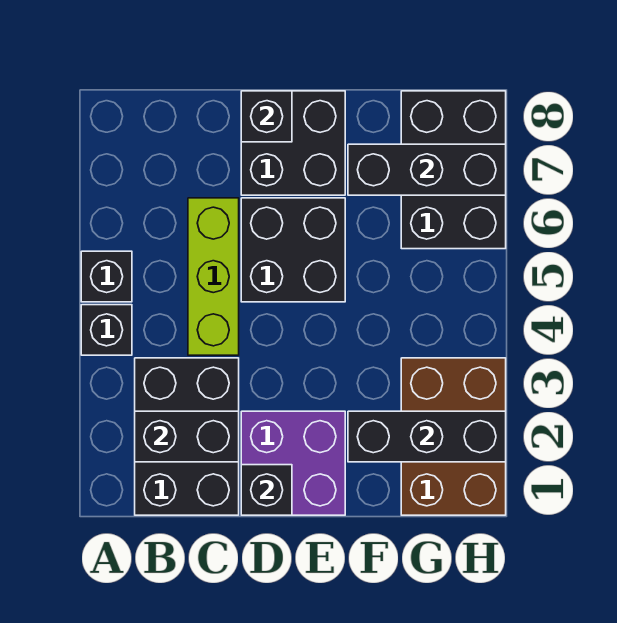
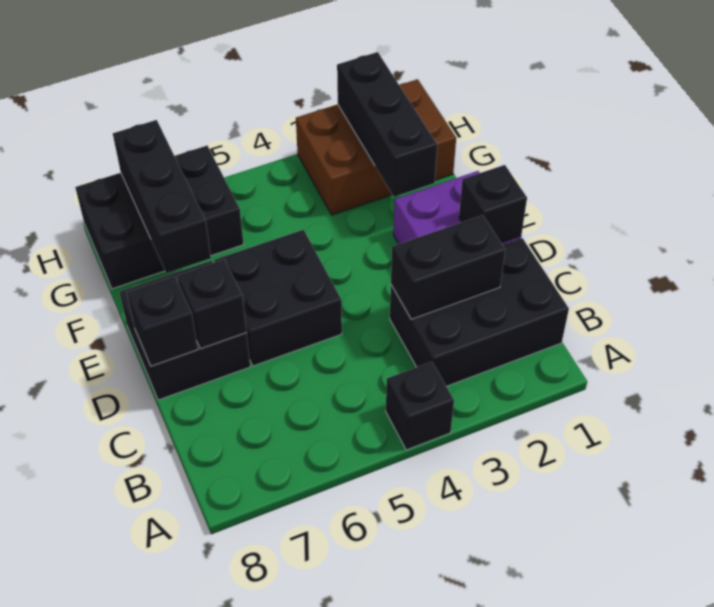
black brick A5 level 1 -> black brick D7 level 2
black brick B2:C2 level 2 -> black brick C2:C3 level 2
lime brick C4:C6 level 1 -> none

